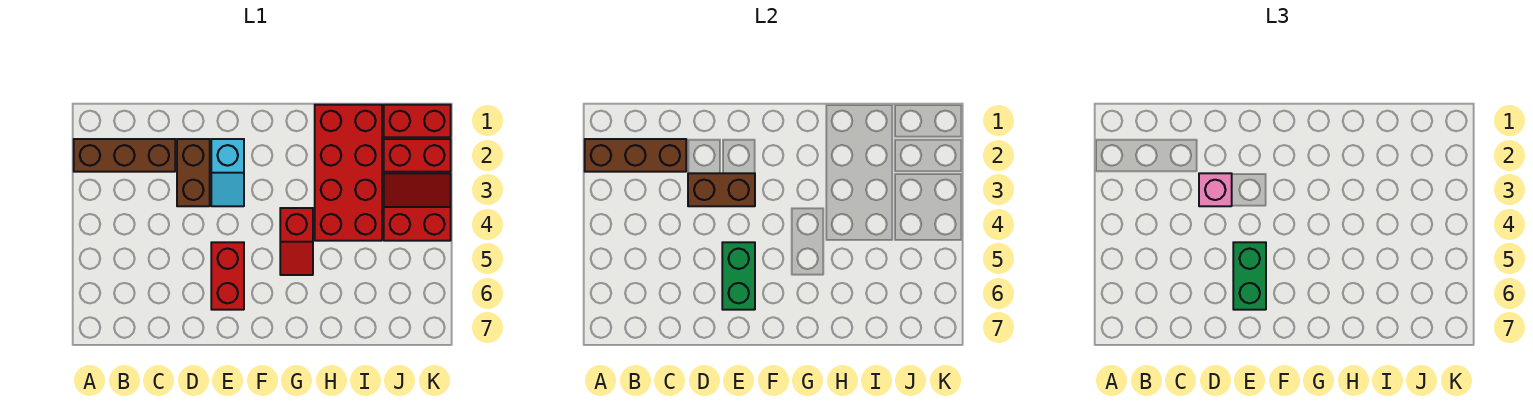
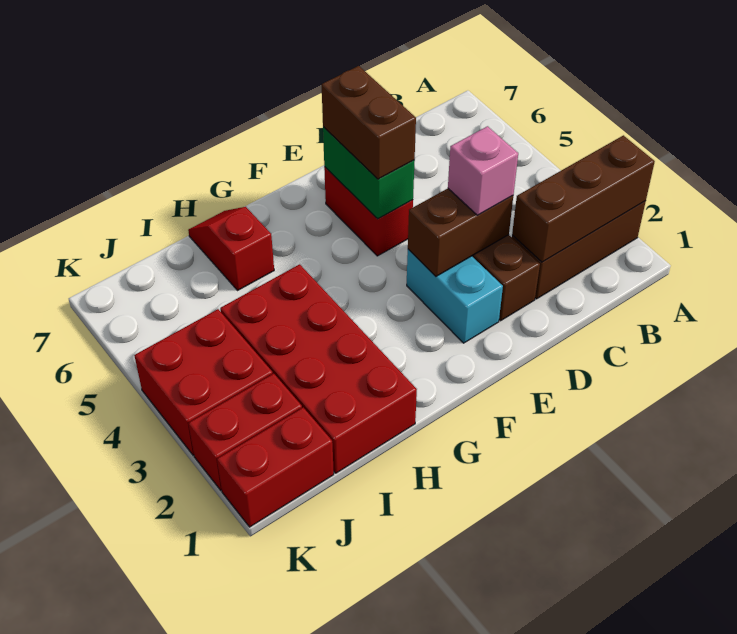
cyan slope E2:E3 level 1 top 2 -> cyan brick E2:E3 level 1
green brick E5:E6 level 3 -> brown brick E5:E6 level 3
red slope G4:G5 level 1 top 4 -> red slope H6:H7 level 1 top 6
red slope J3:K4 level 1 top 4 -> red brick J3:K4 level 1

